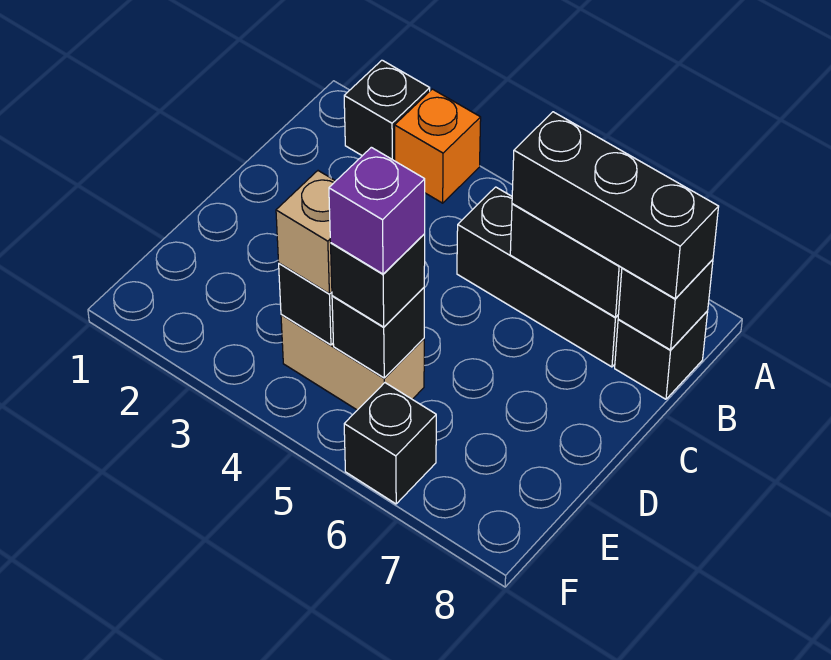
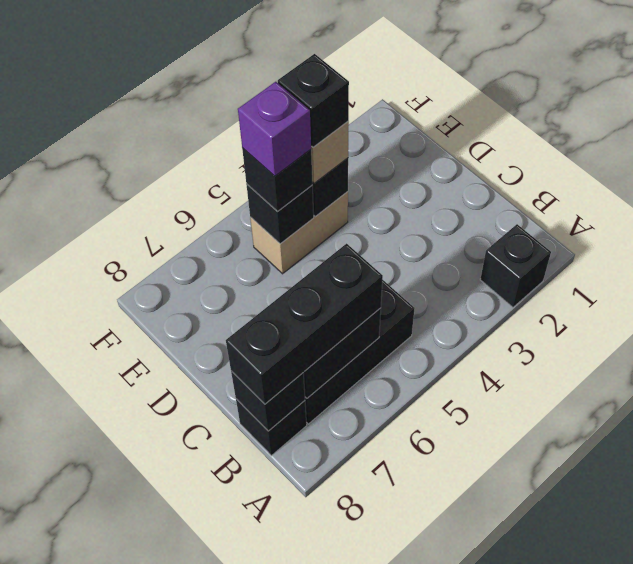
orange brick A3 level 1 -> none
black brick F6 level 1 -> black brick E4 level 4

